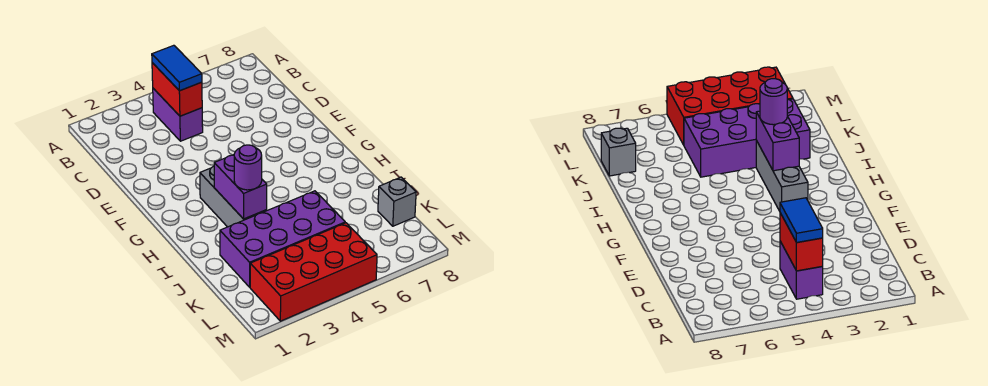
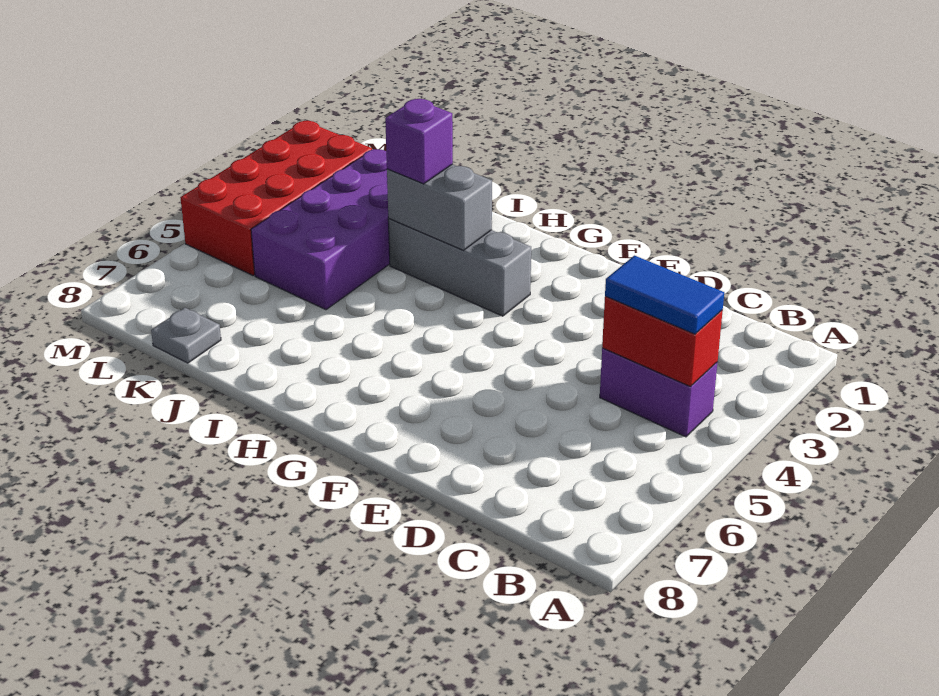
purple brick H3:I3 level 2 -> grey brick H3:I3 level 2
purple round brick I3 level 3 -> purple brick I3 level 3
grey brick K8 level 1 -> grey plate K8 level 1

